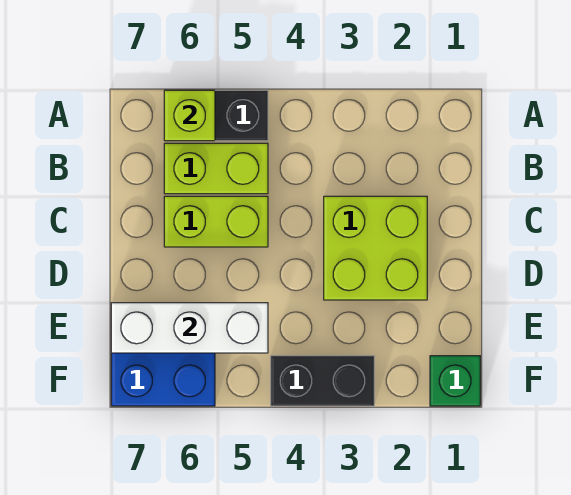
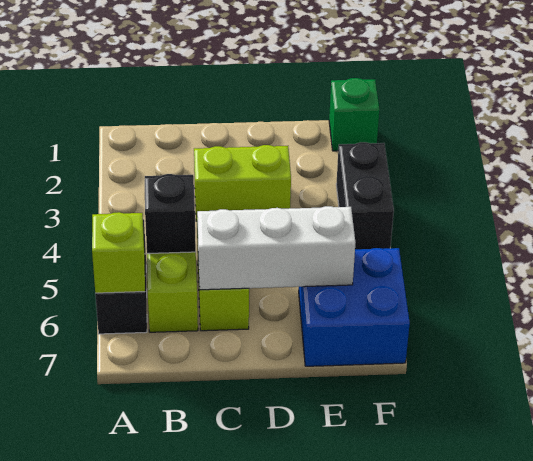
none -> black brick B5 level 2
lime brick C2:D3 level 1 -> lime brick C3:D3 level 1
white brick E5:E7 level 2 -> white brick C6:E6 level 2

